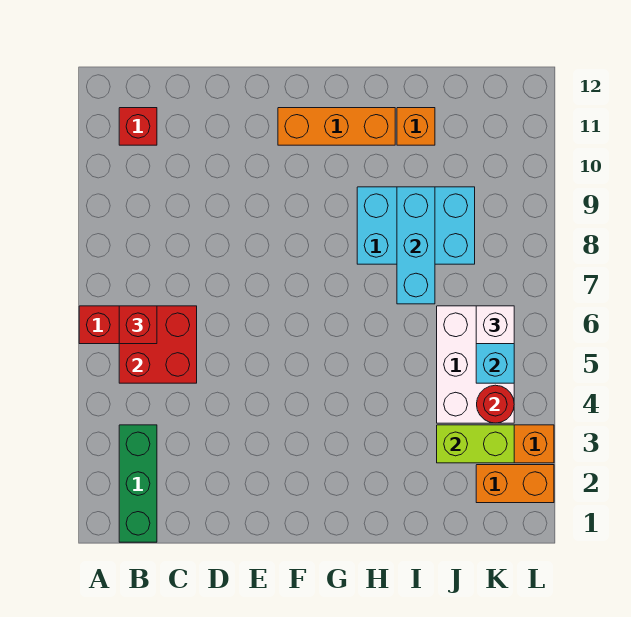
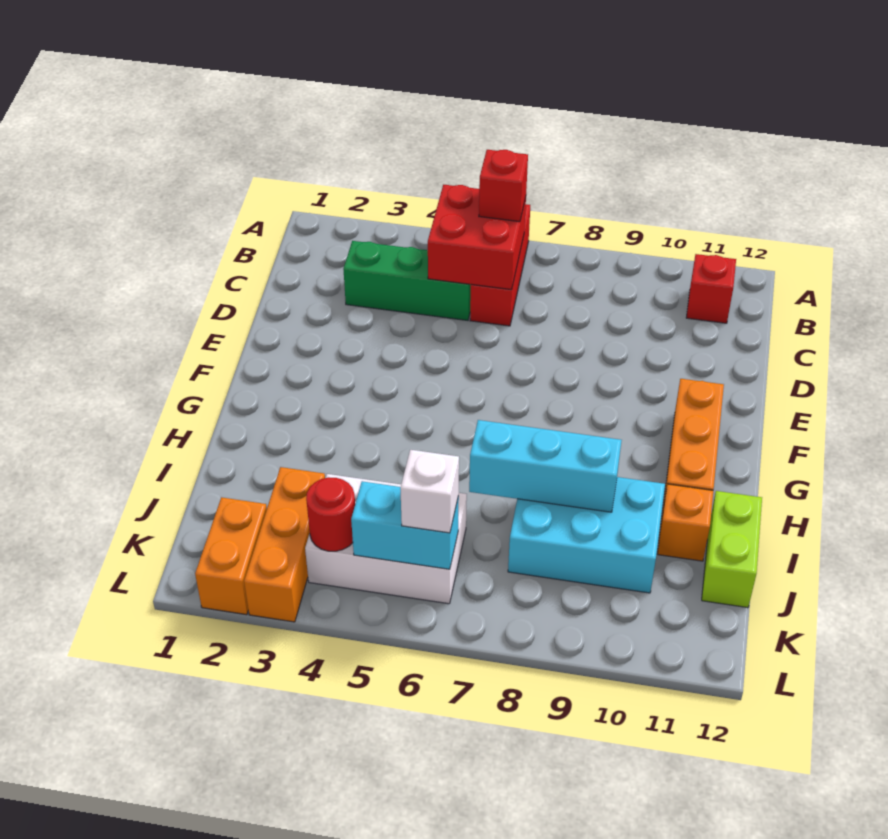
green brick B1:B3 level 1 -> green brick C3:C5 level 1
cyan brick H8:J9 level 1 -> cyan brick I8:J10 level 1
lime brick J3:K3 level 2 -> lime brick I12:J12 level 1

